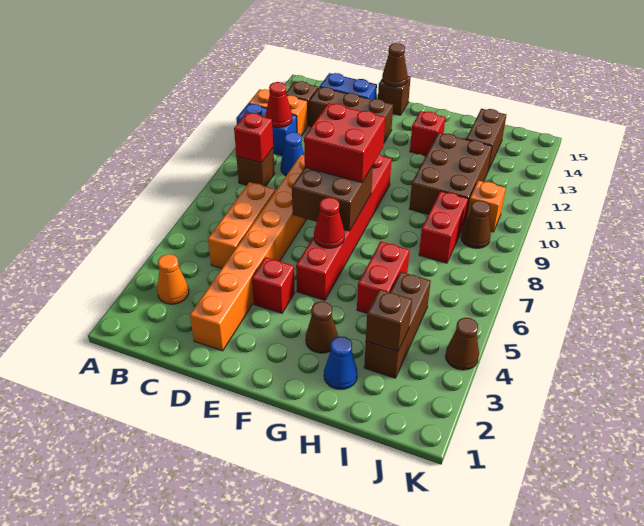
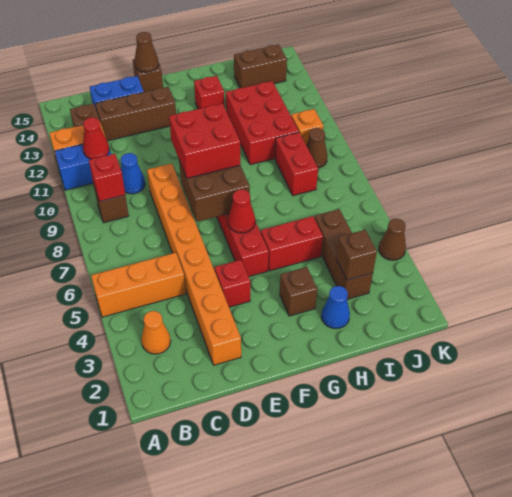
orange brick C5:C7 level 1 -> orange brick A5:C5 level 1
brown cone G3 level 1 -> brown brick G3 level 1
red brick H5:H6 level 1 -> red brick G5:H5 level 1
brown brick H10:I12 level 1 -> red brick H10:I12 level 1
brown brick I13:I14 level 1 -> brown brick I14:J14 level 1

